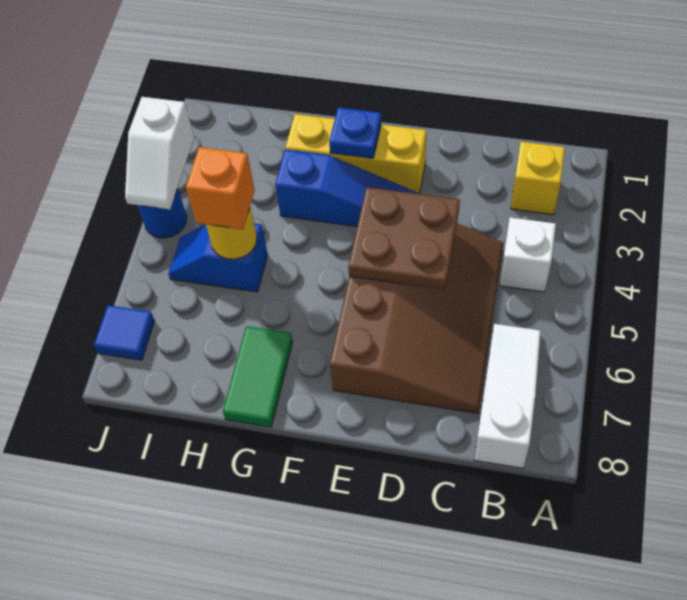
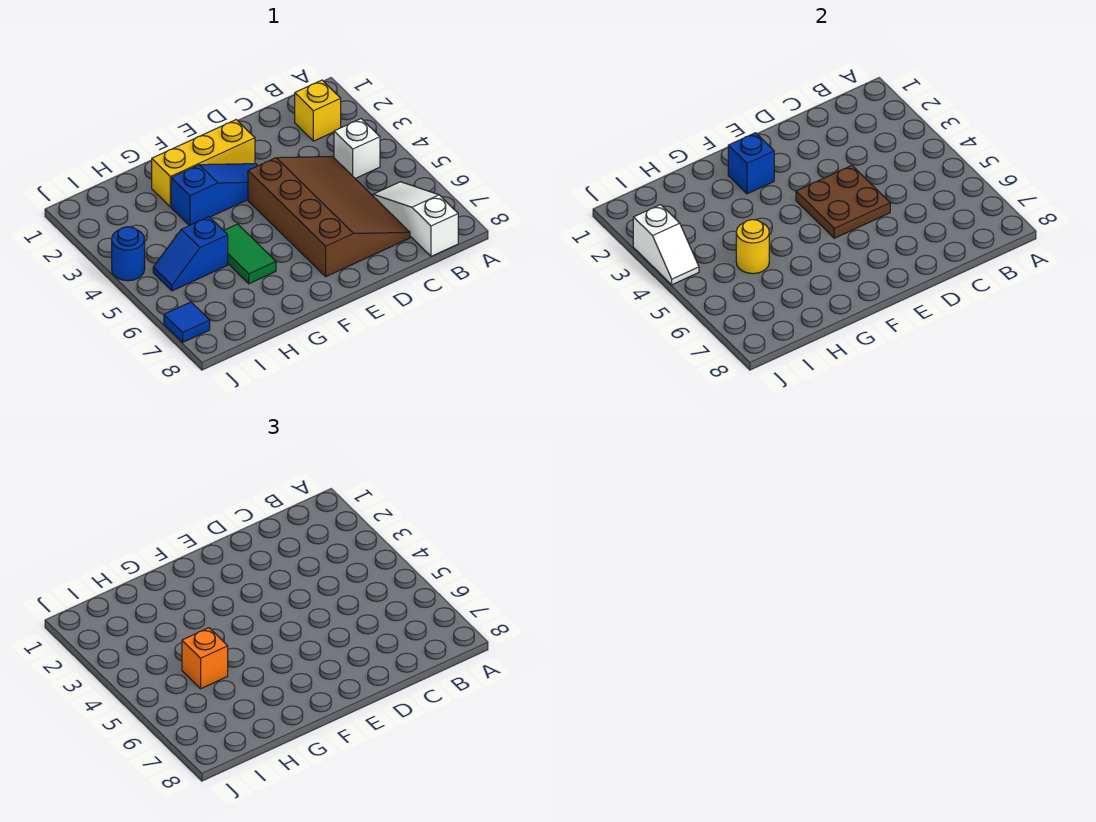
blue plate F2 level 2 -> blue brick F2 level 2
green tile G7:G8 level 1 -> green tile G5:G6 level 1

